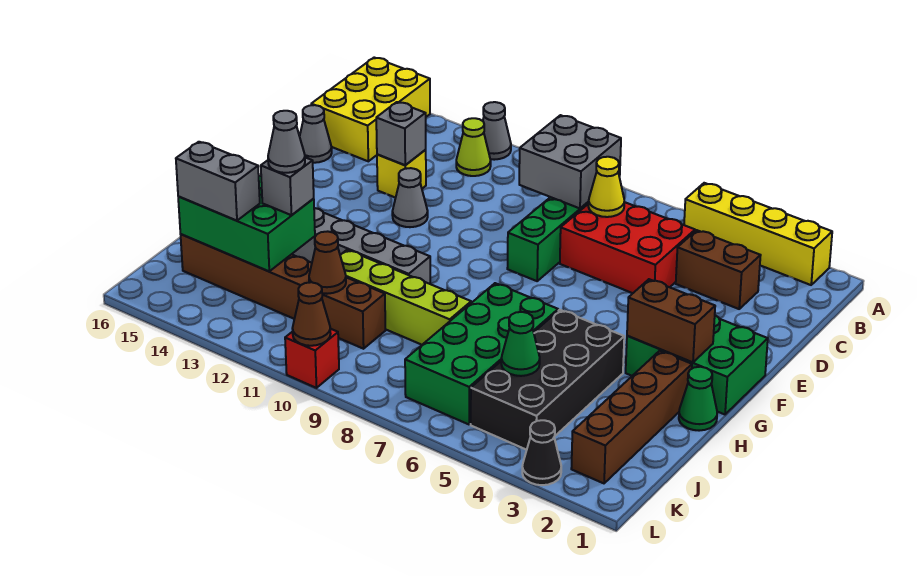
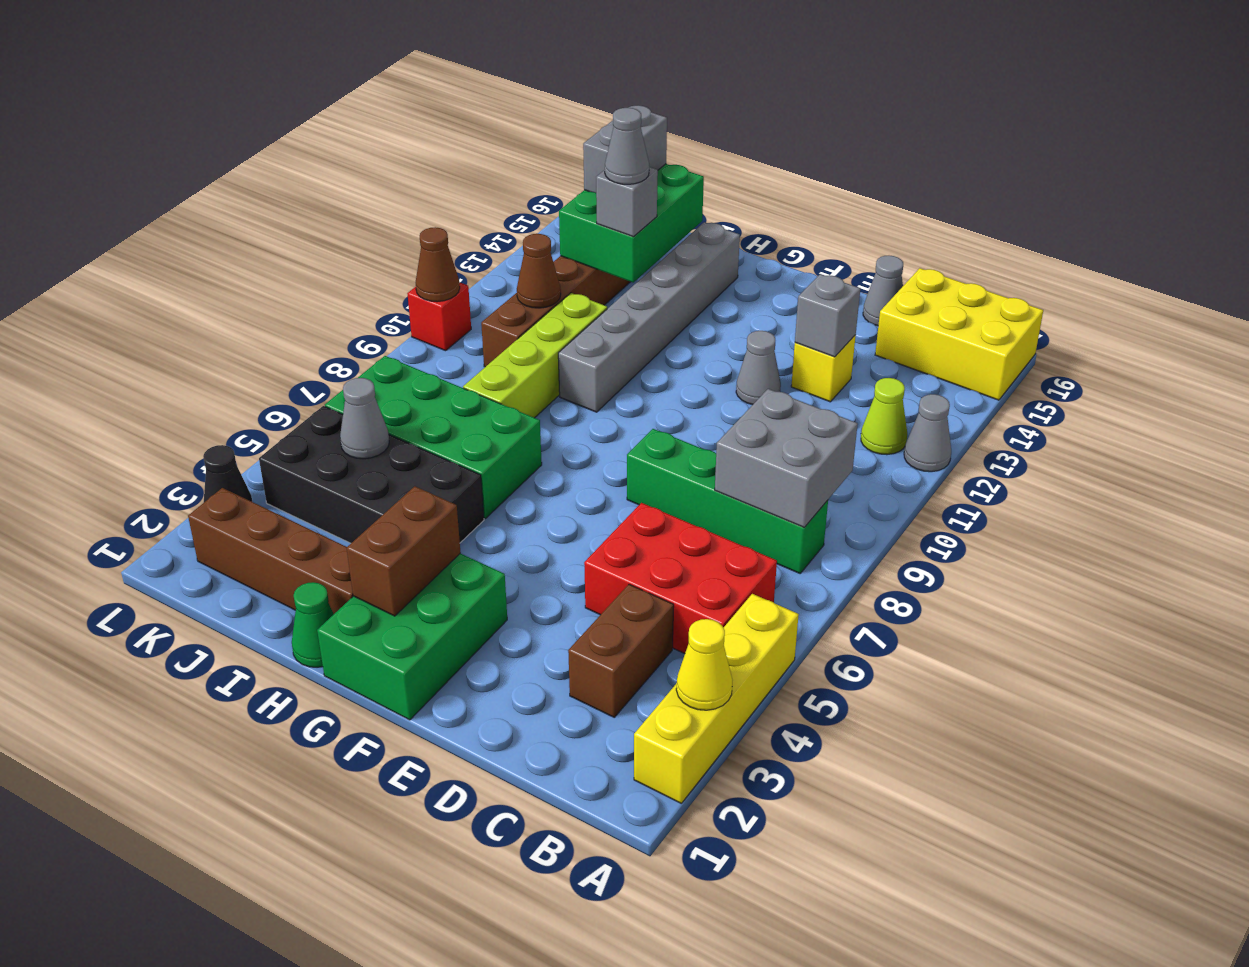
red brick C5:D7 level 1 -> red brick B5:D6 level 1
yellow cone C7 level 2 -> yellow cone A3 level 2
green cone J5 level 2 -> grey cone J5 level 2

